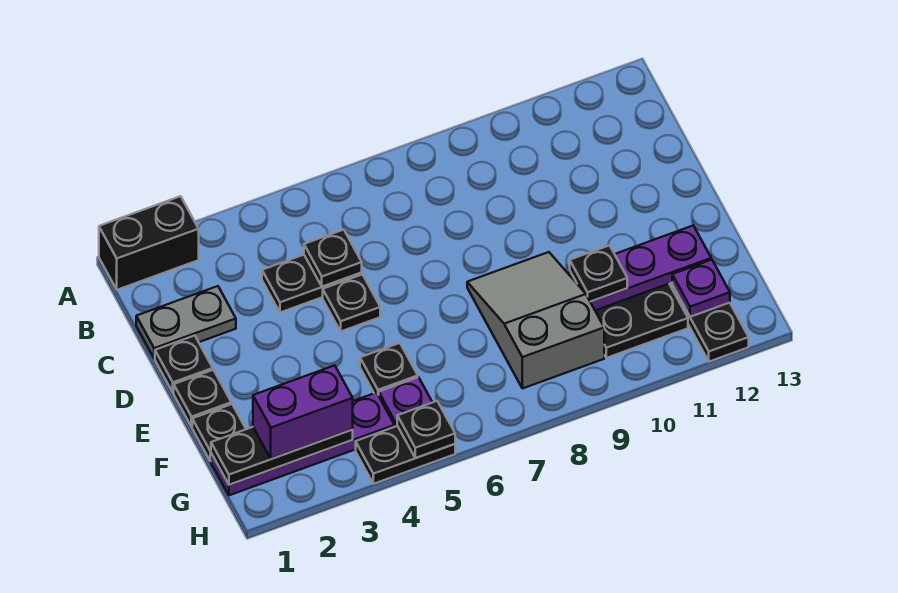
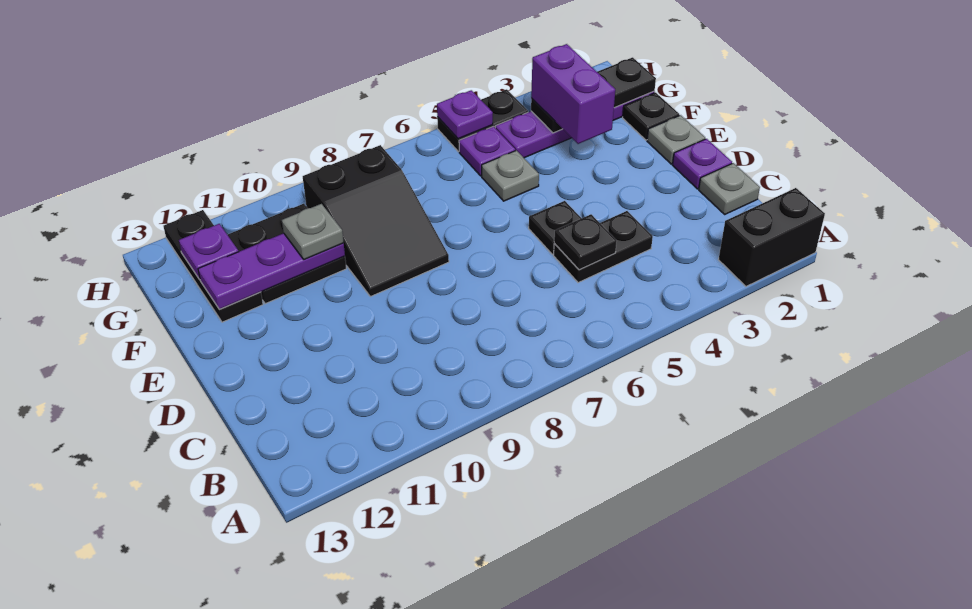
grey plate C1:C2 level 1 -> grey plate C1 level 1
black plate D1 level 1 -> purple plate D1 level 1
black plate E1 level 1 -> grey plate E1 level 1
grey slope E8:G9 level 1 top G -> black slope E8:G9 level 1 top G
black plate F5 level 1 -> grey plate F5 level 1
black plate F10 level 3 -> grey plate F10 level 3
purple brick G2:G3 level 3 -> purple brick F3:G3 level 3
black plate H5 level 2 -> purple plate H5 level 2

